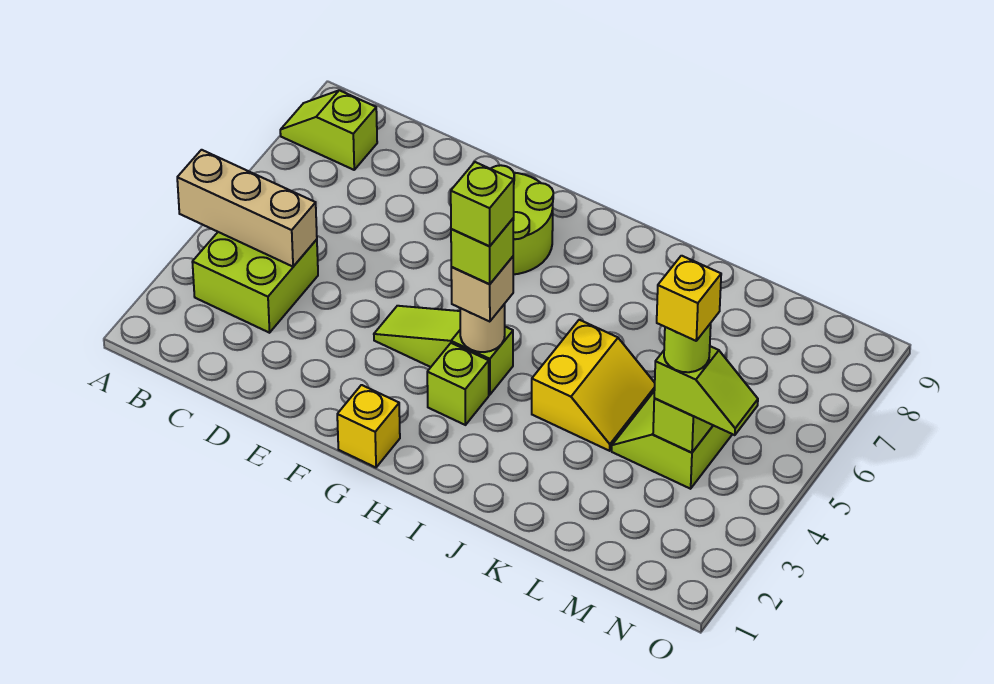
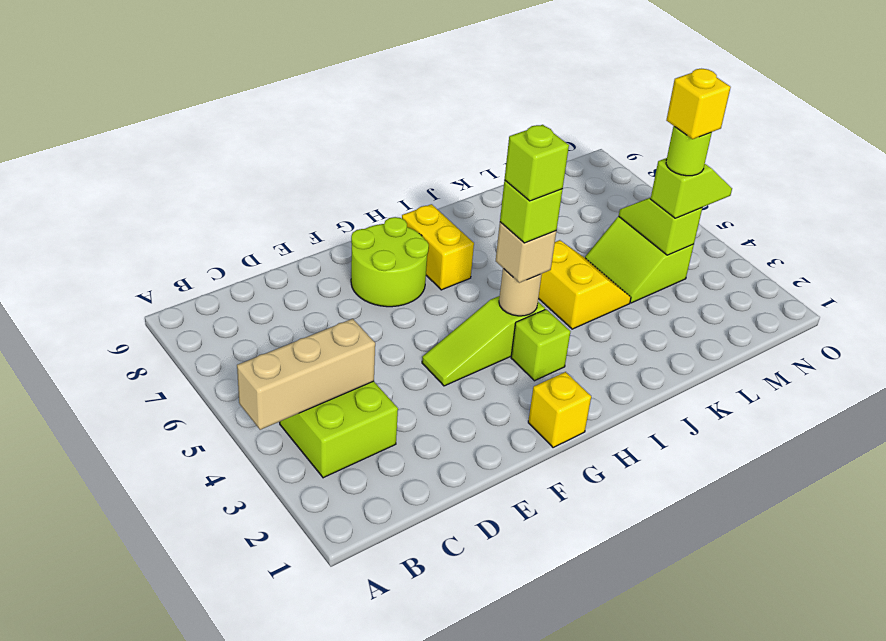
lime slope A8:B8 level 1 top B -> none
none -> yellow brick H7:H8 level 1

